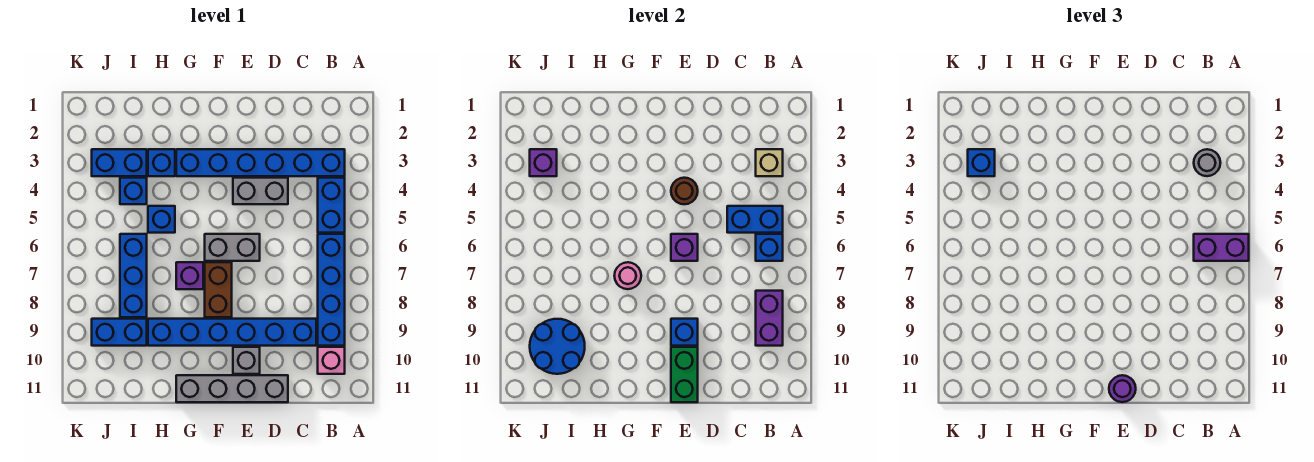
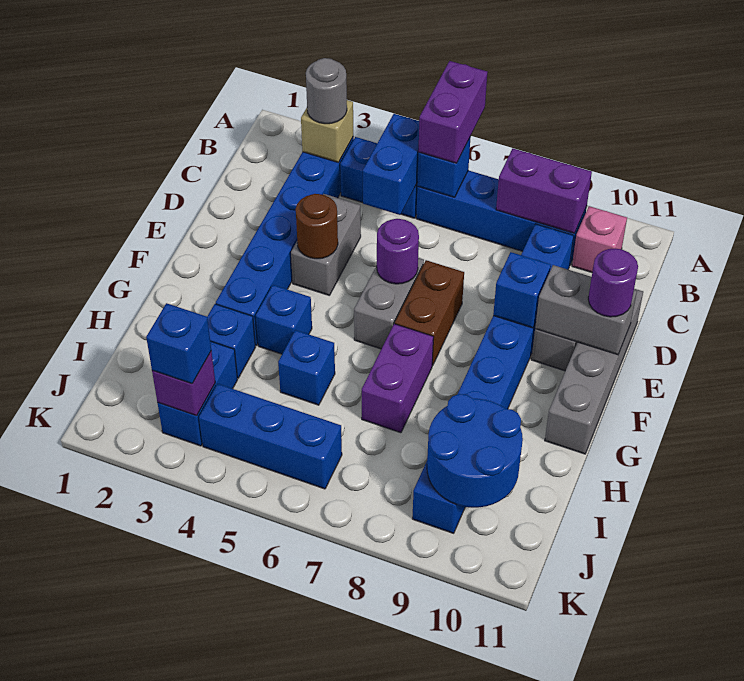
purple brick E6 level 2 -> purple round brick E6 level 2
green brick E10:E11 level 2 -> grey brick E10:E11 level 2
brown brick F7:F8 level 1 -> brown brick E7:F7 level 1
purple brick G7 level 1 -> purple brick G7:H7 level 1
pink round brick G7 level 2 -> none
blue brick I4 level 1 -> blue brick G4 level 1
blue brick I6:I8 level 1 -> blue brick J4:J6 level 1

